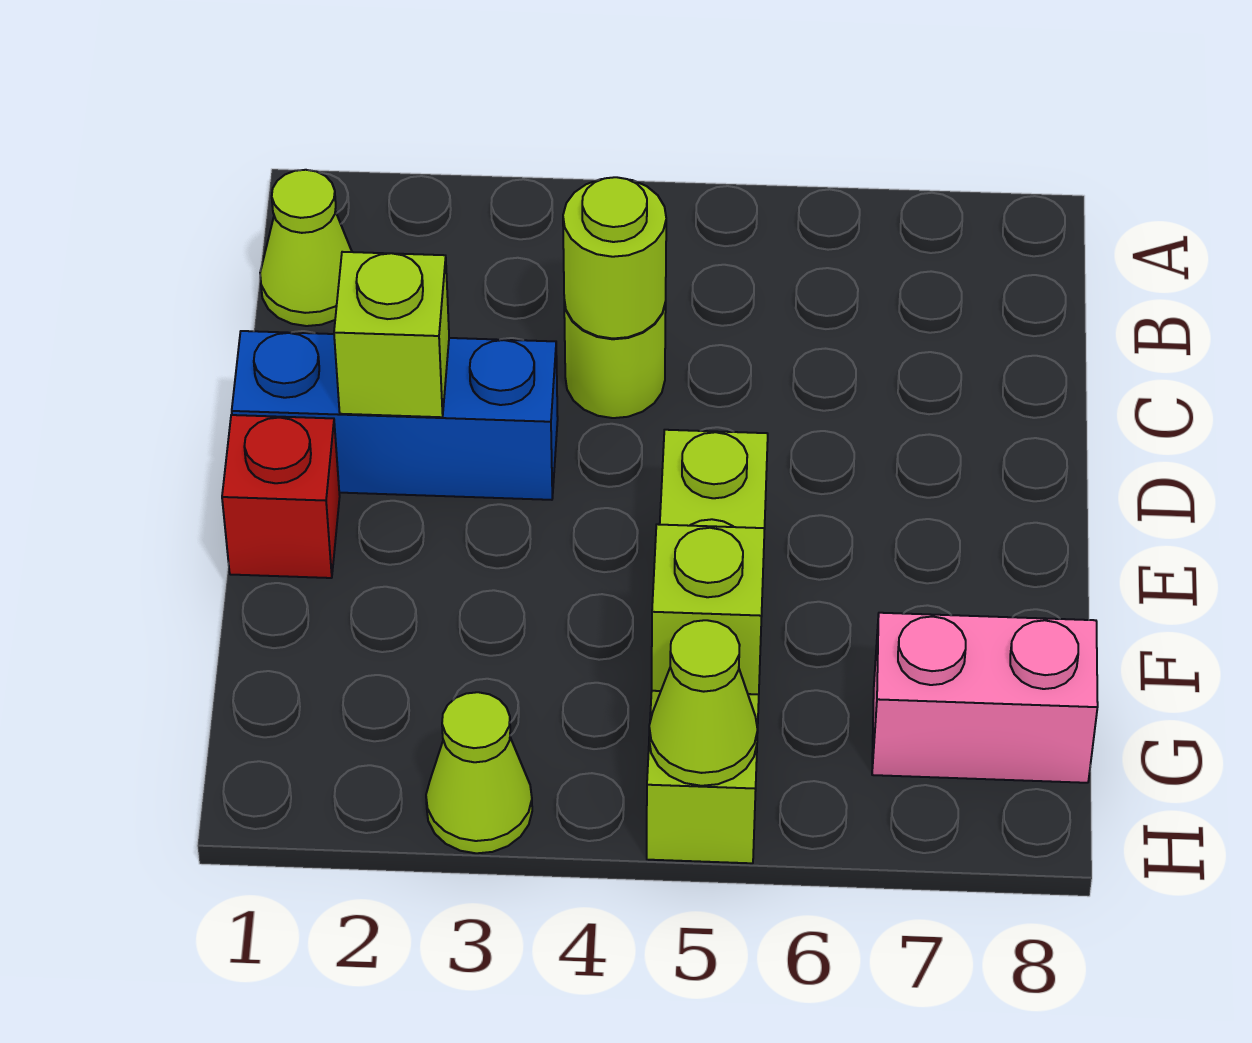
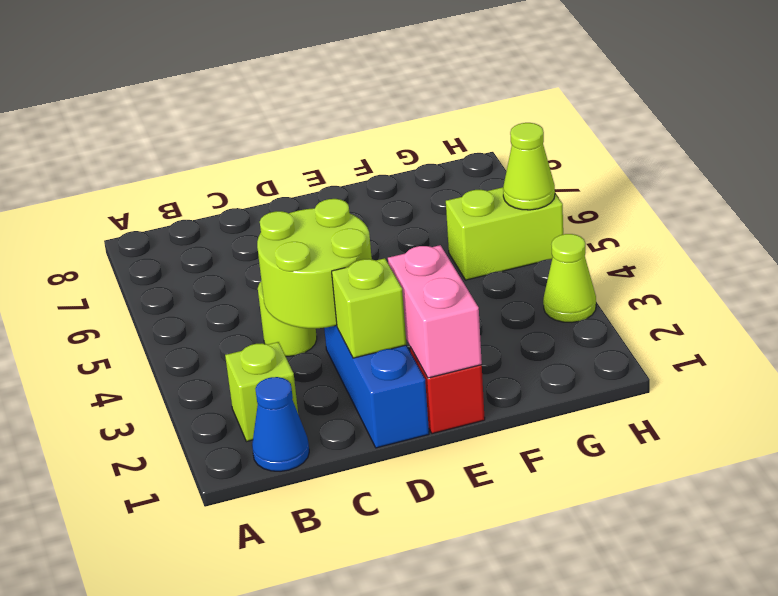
lime cone B1 level 1 -> blue cone B1 level 1
lime round brick C4 level 2 -> lime round brick C3:D4 level 2
lime brick E5:H5 level 1 -> lime brick G5:H5 level 1
lime brick G5 level 2 -> lime brick B2 level 1
pink brick G7:G8 level 1 -> pink brick E1:E2 level 2

